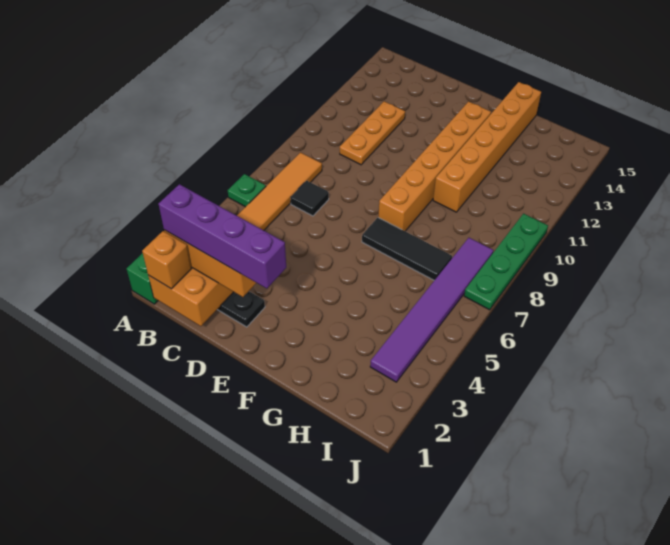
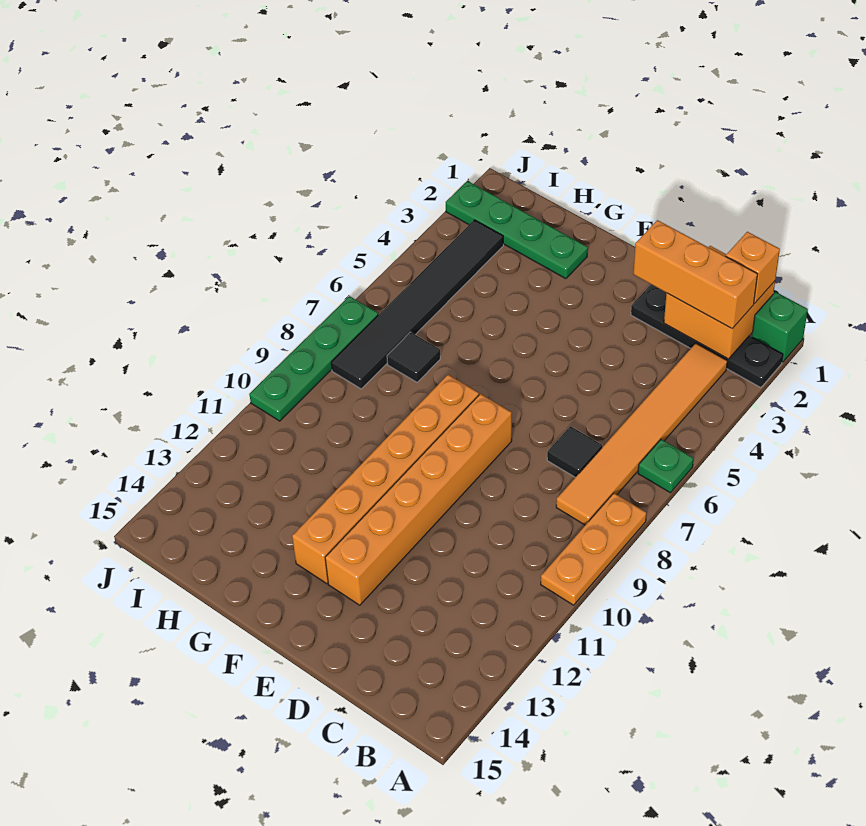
purple brick B2:E2 level 4 -> none
orange plate C10:C12 level 1 -> orange plate A8:A10 level 1
black tile F7:H7 level 1 -> black tile H7 level 1
none -> green plate G2:J2 level 1
orange brick G10:G15 level 1 -> orange brick E8:E13 level 1
purple tile I3:I8 level 1 -> black tile I3:I8 level 1

